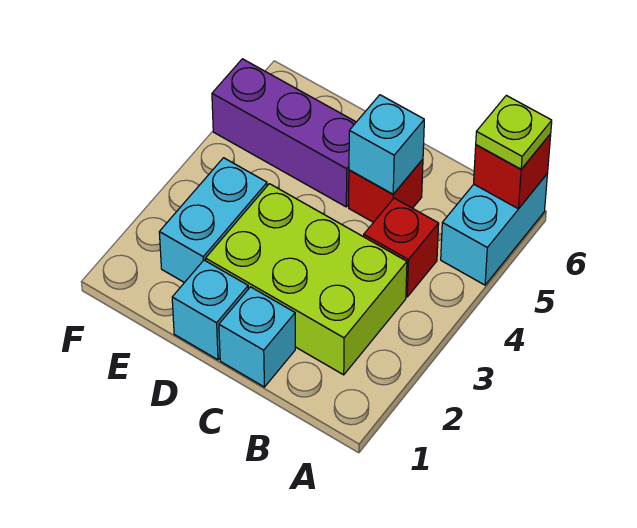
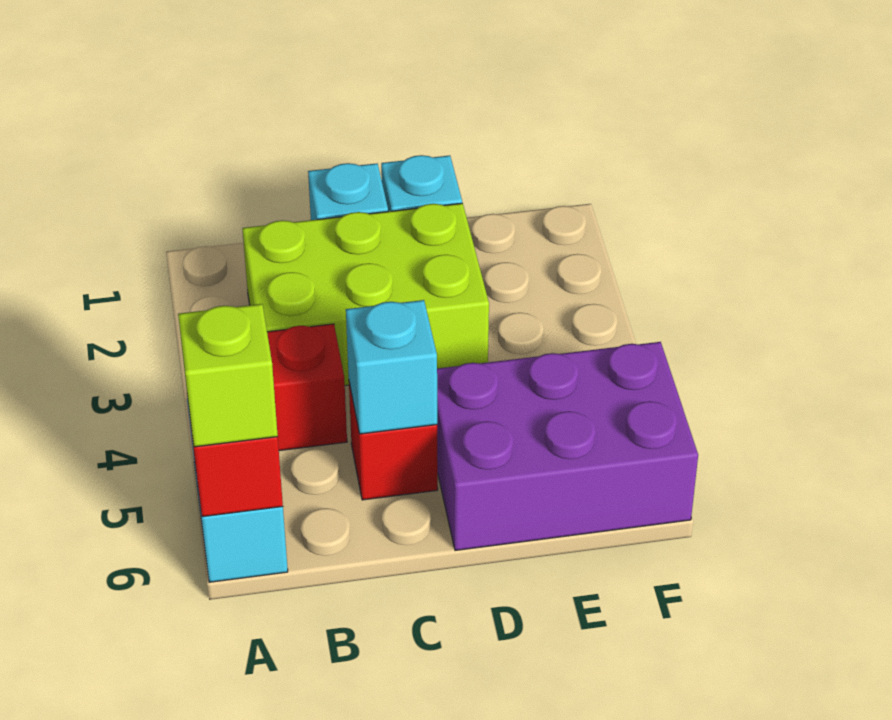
lime plate A6 level 3 -> lime brick A6 level 3
purple brick D5:F5 level 1 -> purple brick D5:F6 level 1
cyan brick E2:E3 level 1 -> none

